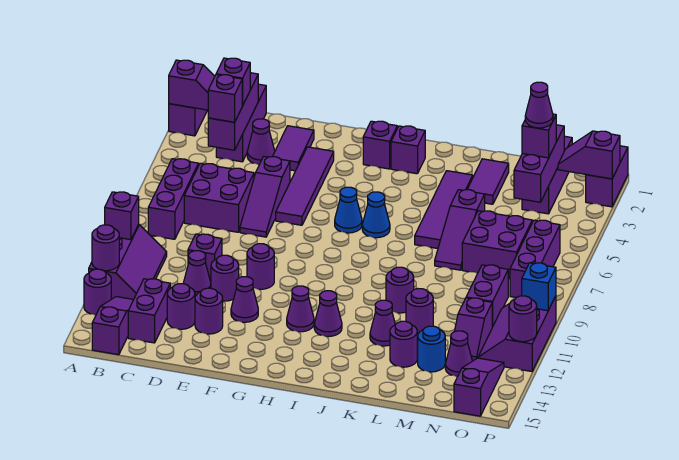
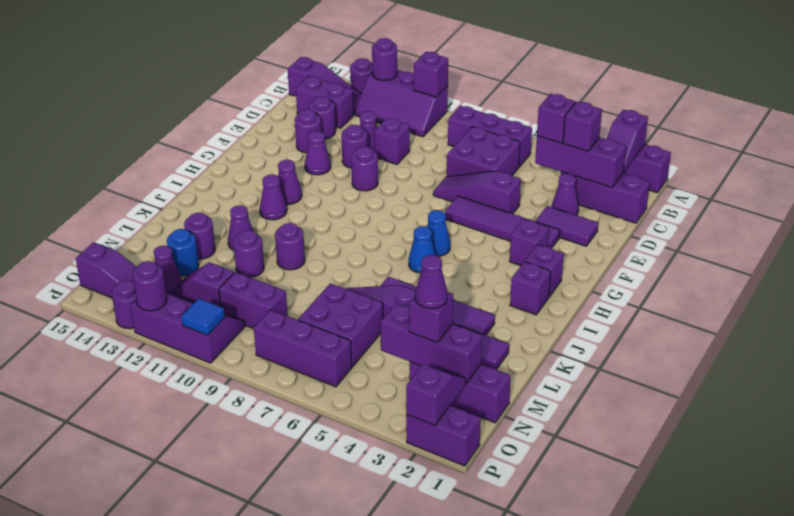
none -> purple brick G3 level 1
blue brick P10 level 2 -> blue tile P10 level 2
none -> purple round brick P13 level 1

